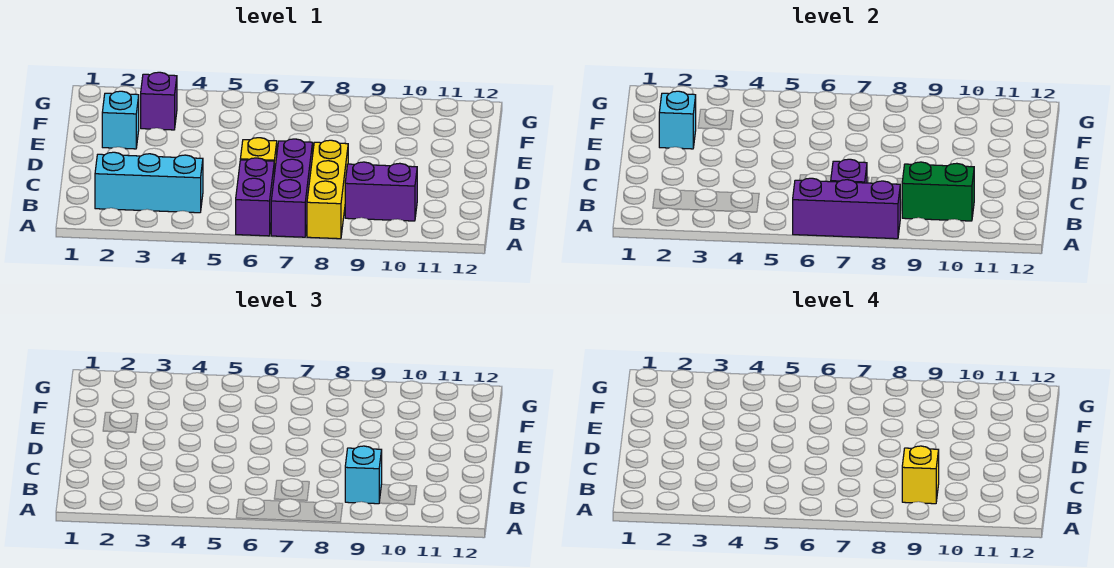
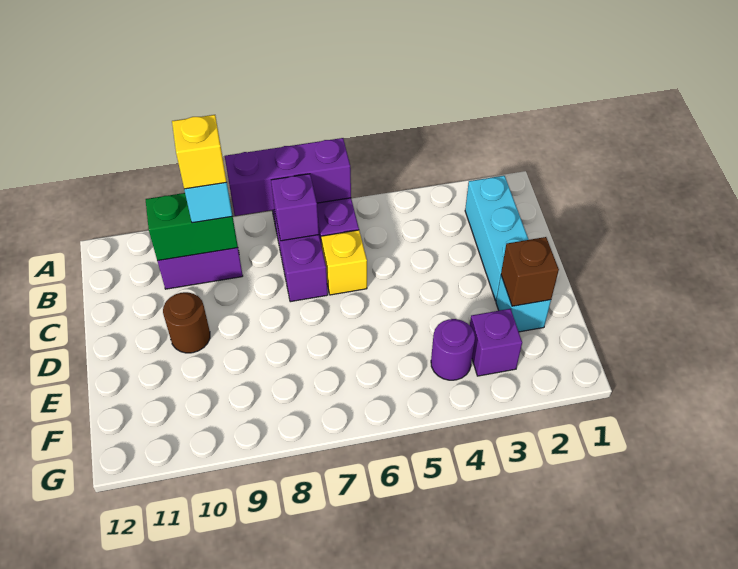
yellow brick A8:C8 level 1 -> none
cyan brick B2:B4 level 1 -> cyan brick B2:D2 level 1
none -> brown round brick D10 level 1
cyan brick E2 level 2 -> brown brick E2 level 2
none -> purple round brick F4 level 1

